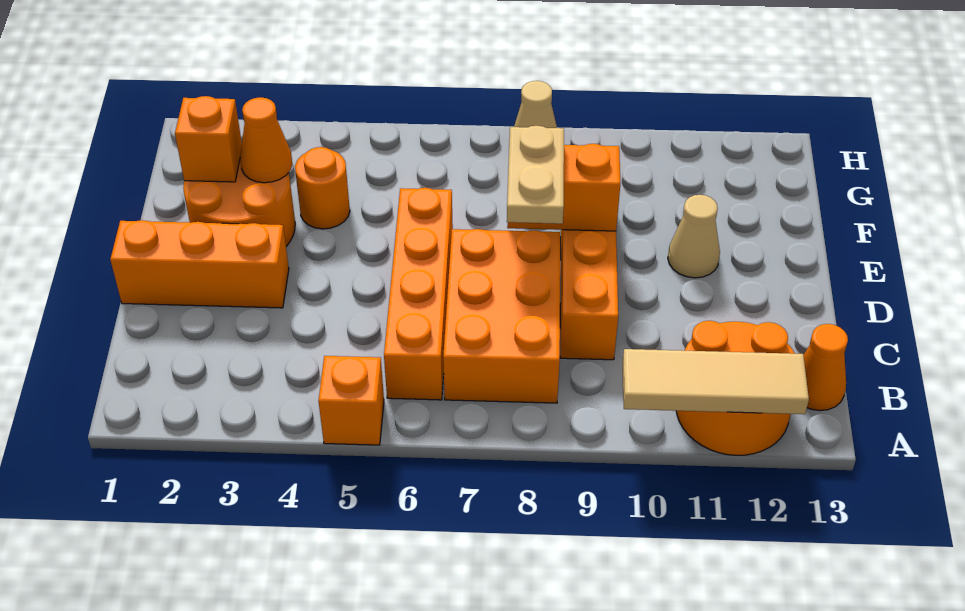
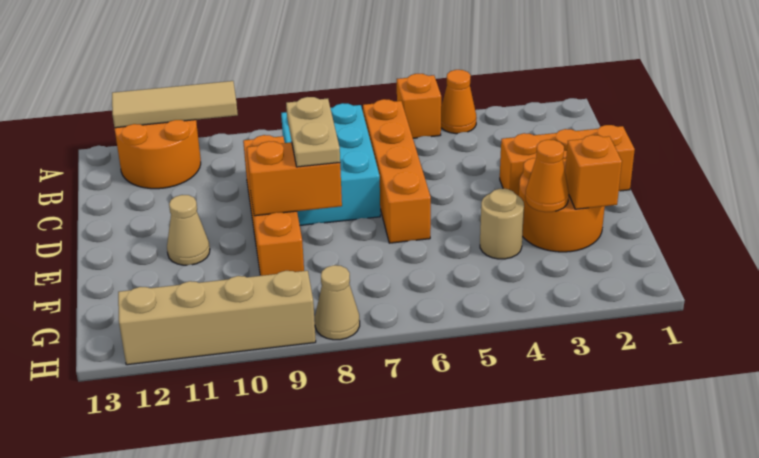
orange brick B7:D8 level 1 -> cyan brick B7:D8 level 1
orange cone B13 level 1 -> orange cone A4 level 1
orange round brick F4 level 1 -> tan round brick F4 level 1
none -> tan brick H9:H12 level 1

